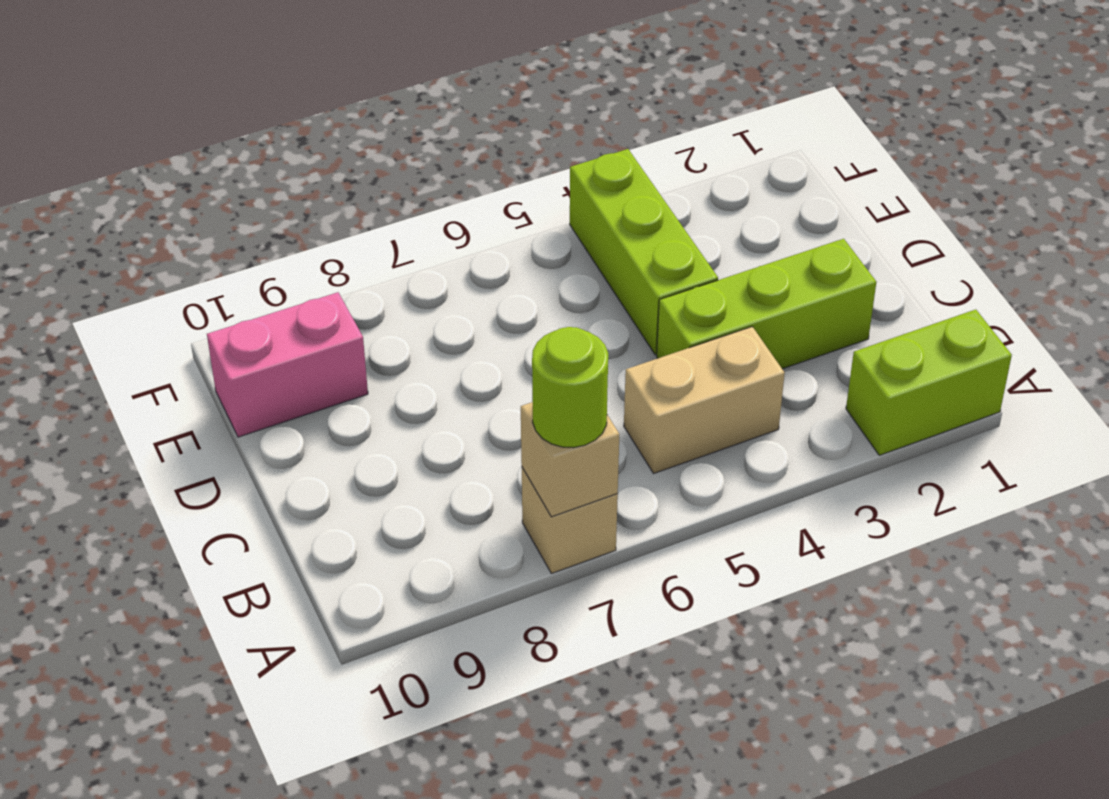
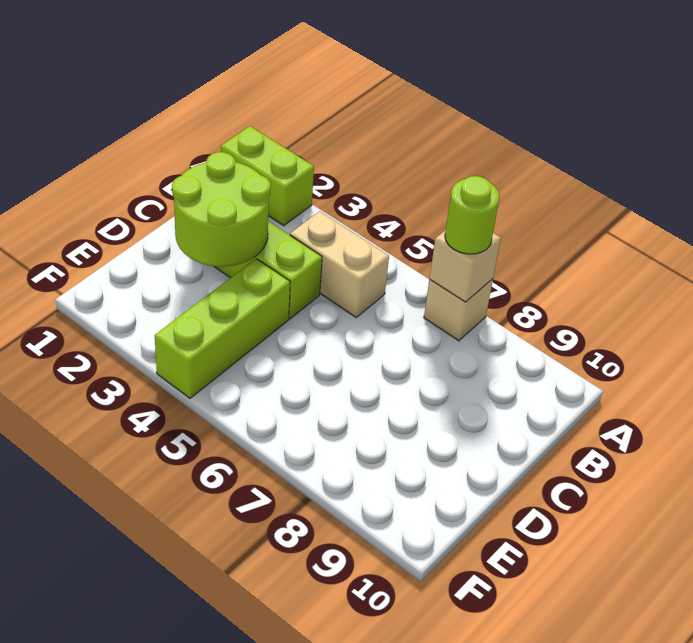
none -> lime round brick C2:D3 level 2
pink brick E9:E10 level 1 -> none

